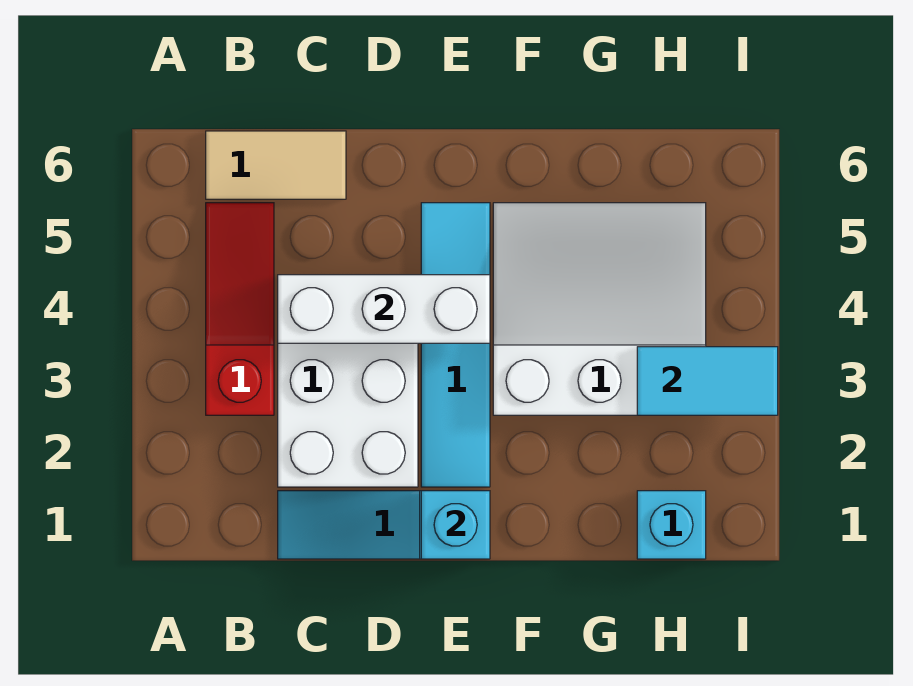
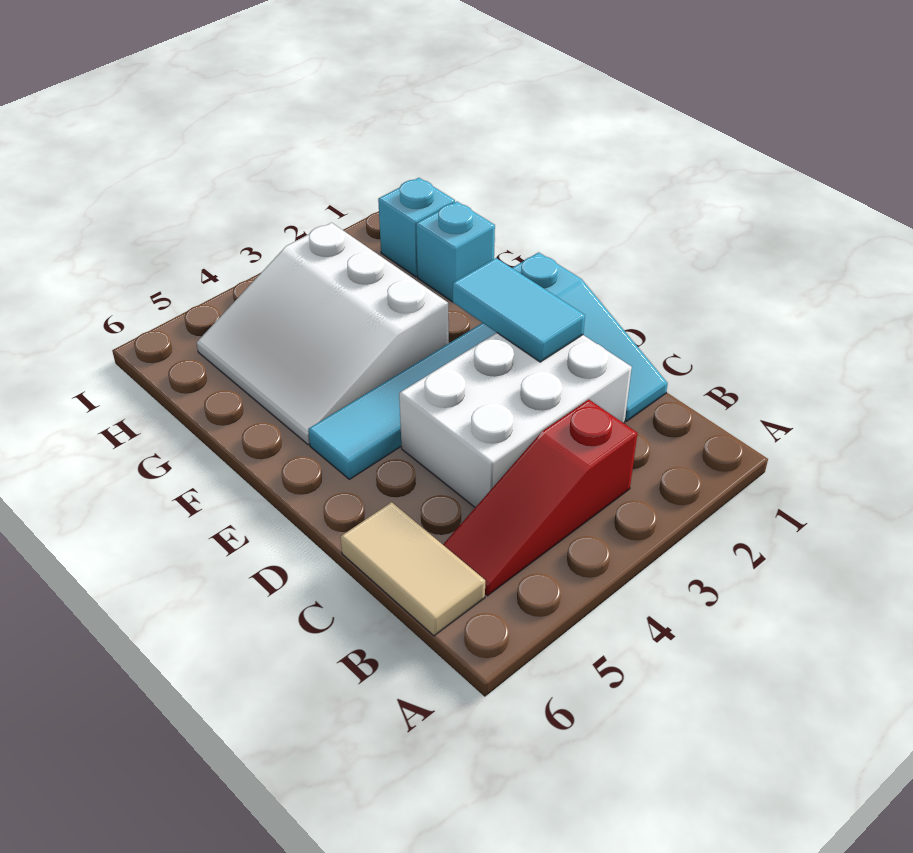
white brick C4:E4 level 2 -> none
cyan brick E1 level 2 -> cyan brick G1 level 1
cyan tile H3:I3 level 2 -> cyan tile D2:E2 level 2

